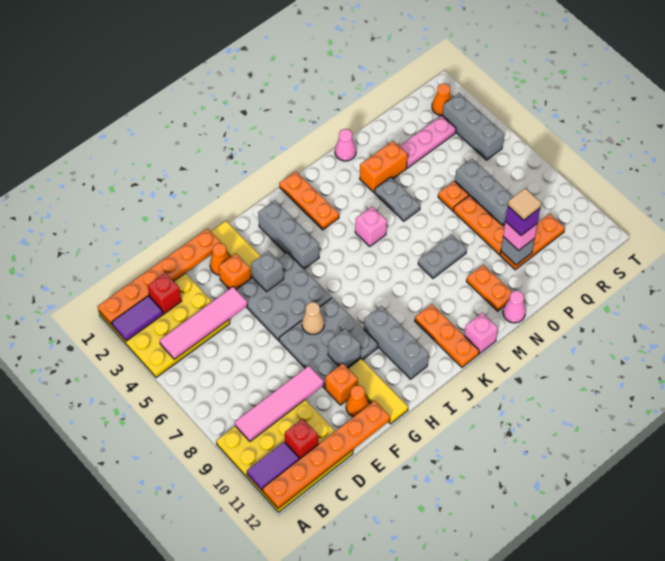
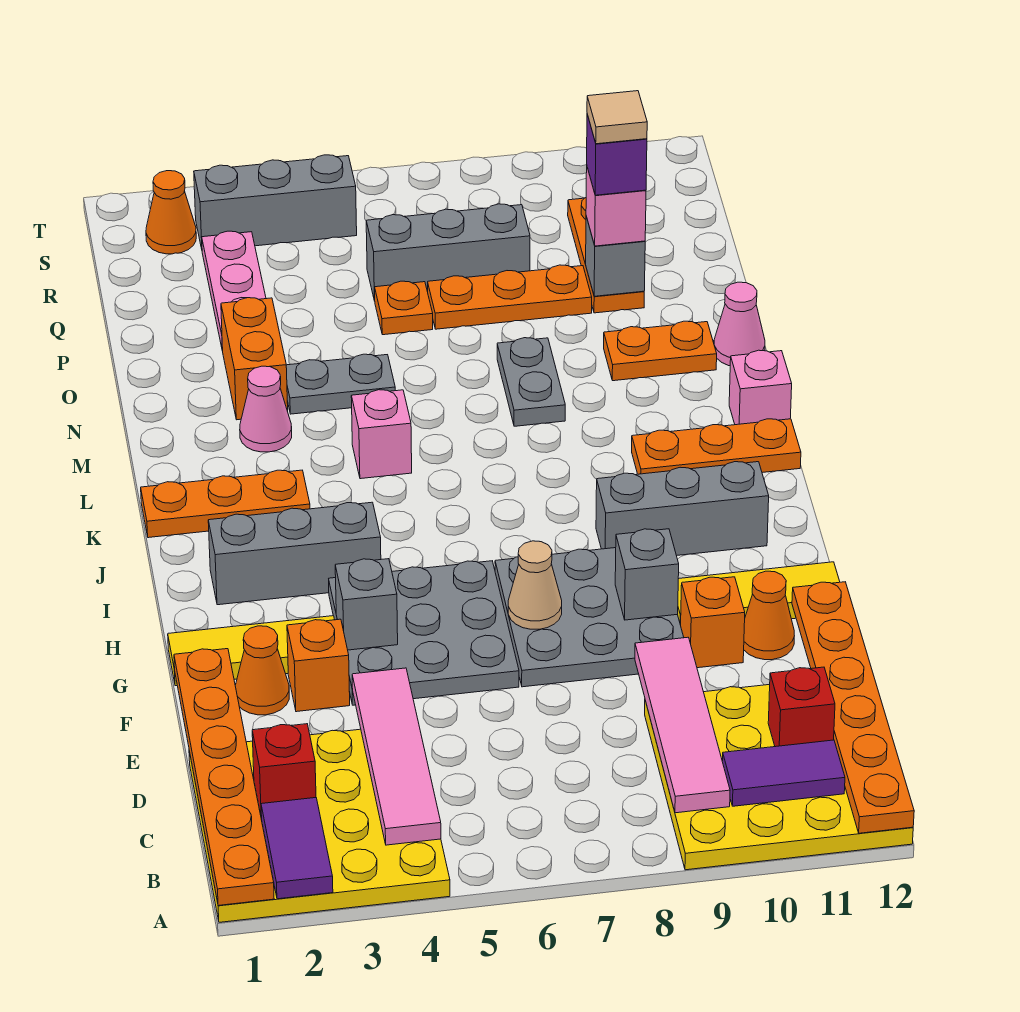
purple tile A11:B11 level 2 -> purple tile B10:B11 level 2
pink cone N1 level 1 -> pink cone M3 level 1

